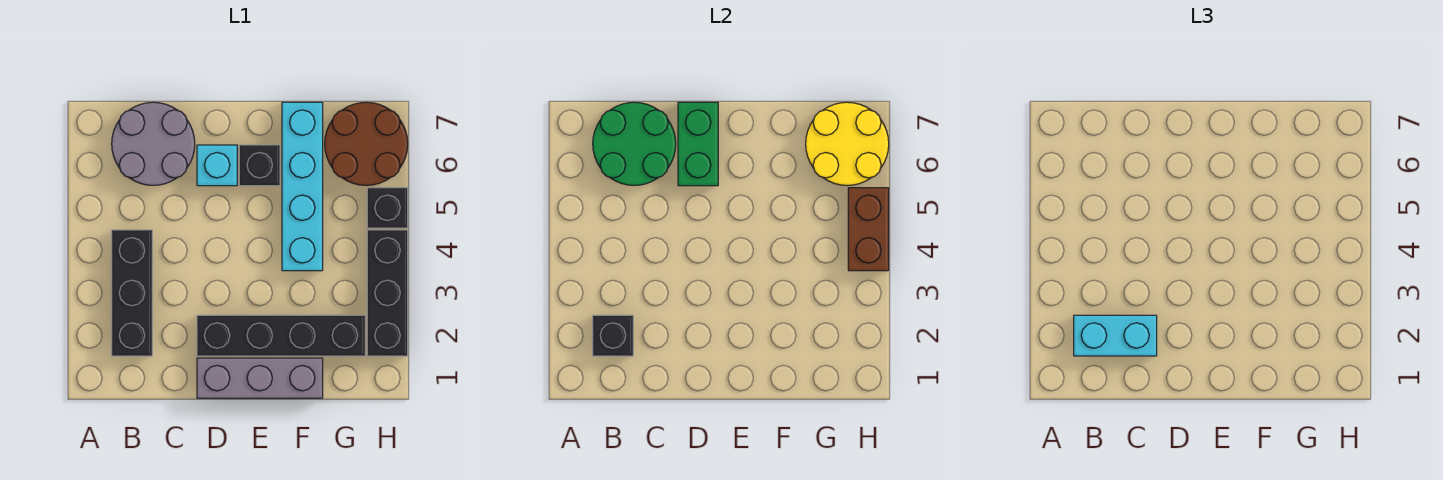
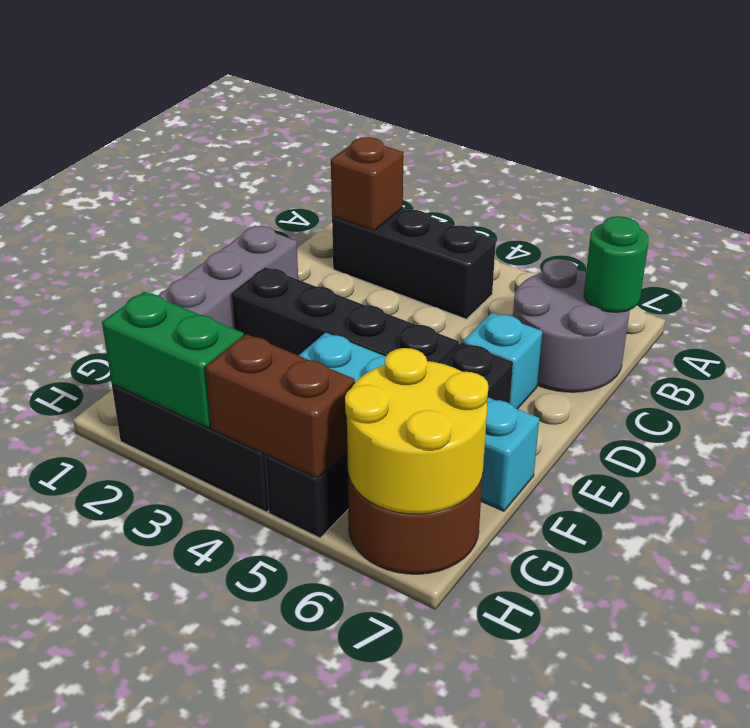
black brick B2 level 2 -> brown brick B2 level 2
cyan brick B2:C2 level 3 -> none
green round brick B6:C7 level 2 -> green round brick B7 level 2
black brick D2:G2 level 1 -> black brick E2:E5 level 1
green brick D6:D7 level 2 -> green brick H2:H3 level 2

